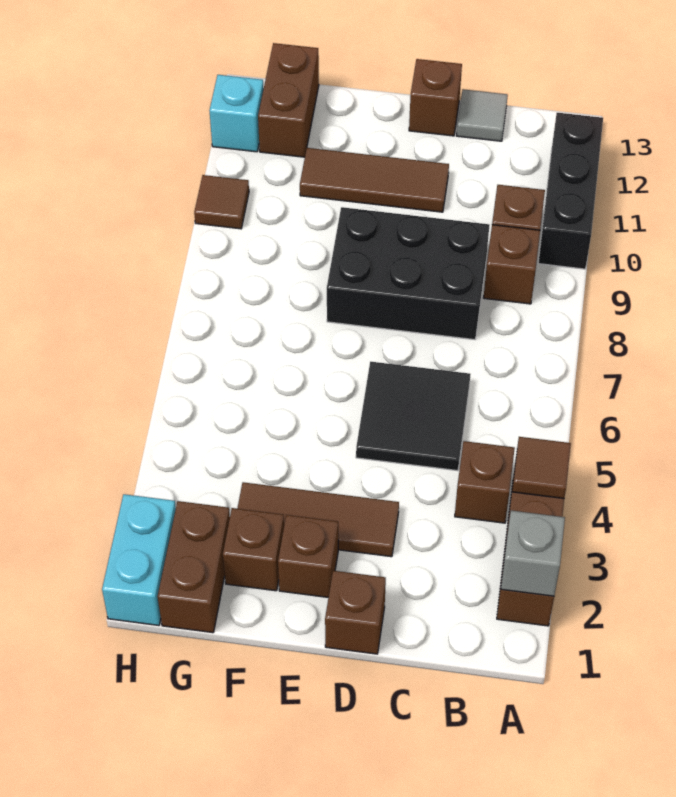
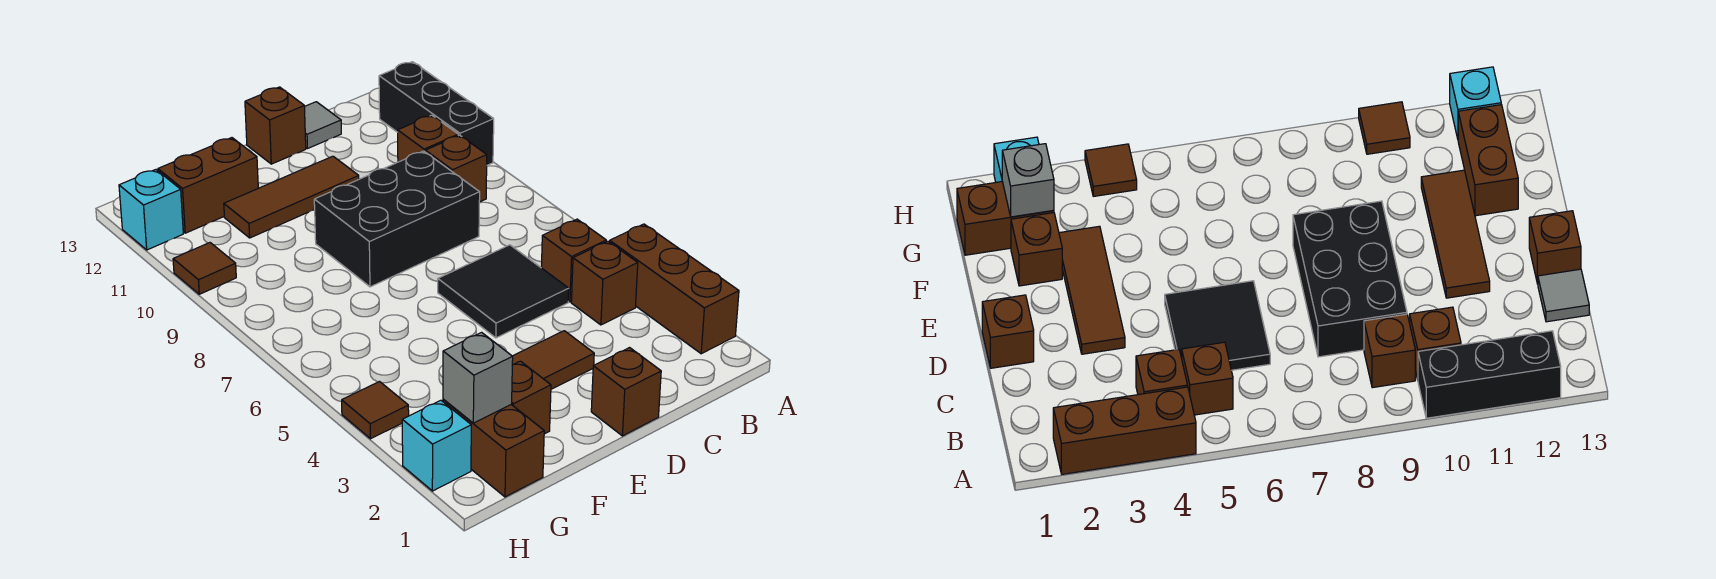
grey brick A2 level 2 -> grey brick G2 level 2
brown tile A4 level 2 -> brown tile H4 level 1
brown brick E2 level 1 -> brown brick B5 level 1
brown brick G12:G13 level 1 -> brown brick F12:G12 level 1
cyan brick H1:H2 level 1 -> cyan brick H2 level 1

